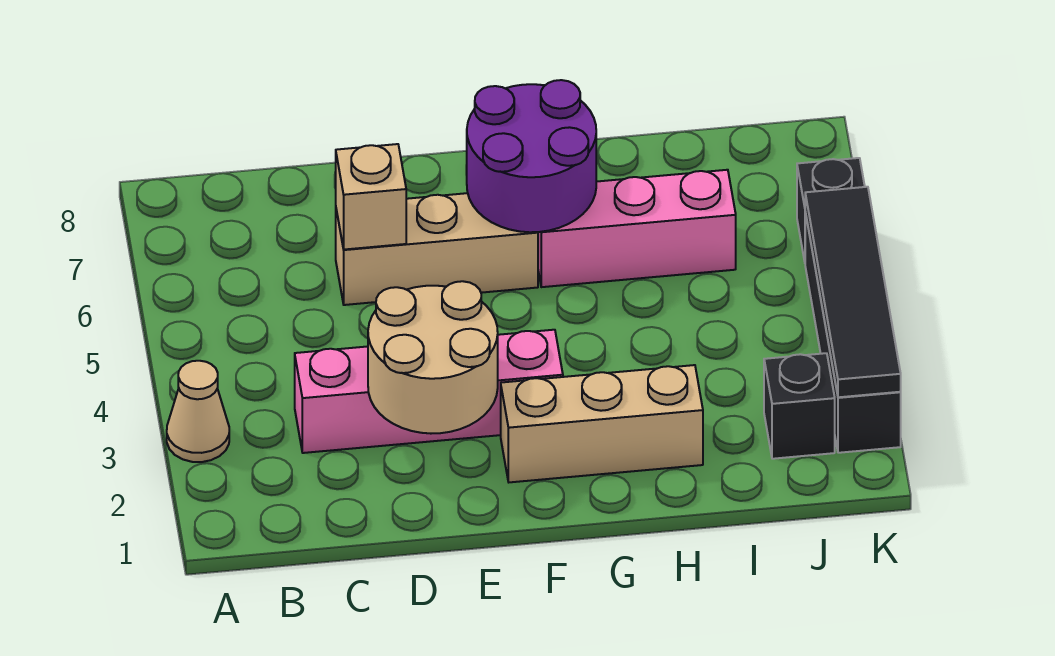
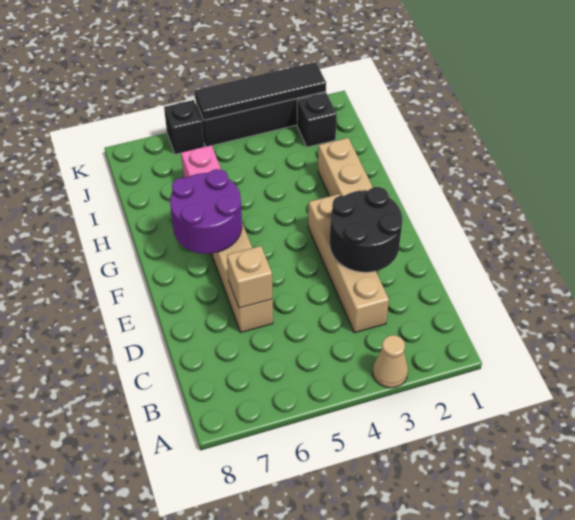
pink brick C3:F3 level 1 -> tan brick C3:F3 level 1
tan round brick D2:E3 level 2 -> black round brick D2:E3 level 2

